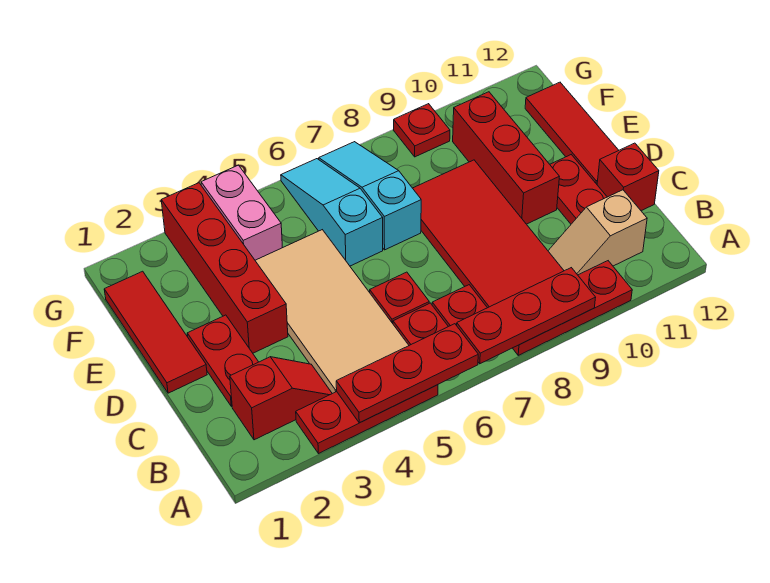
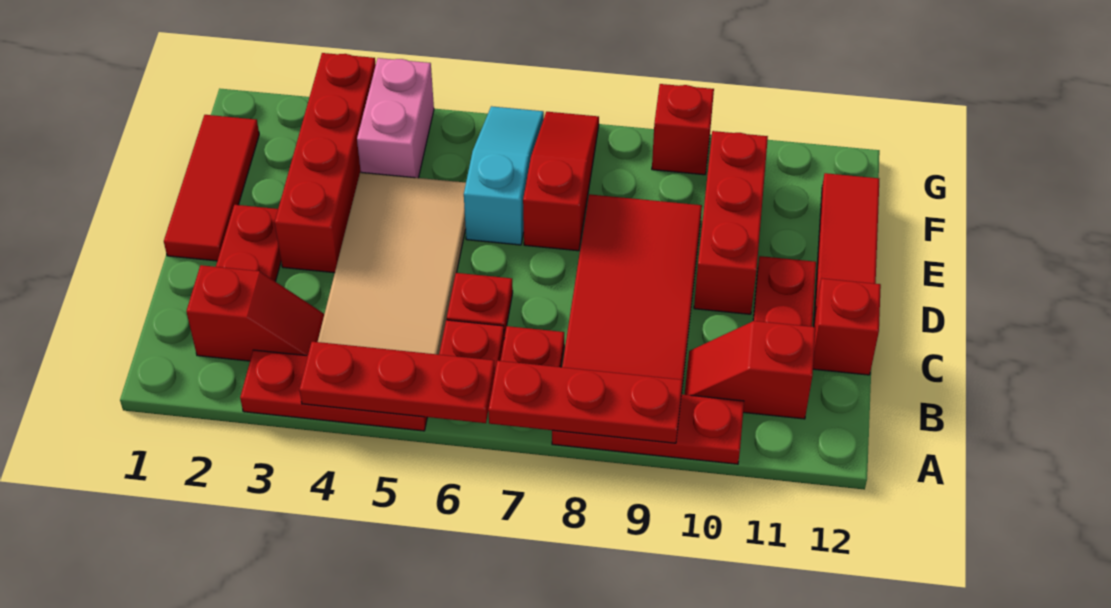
tan slope B10:B11 level 1 top 11 -> red slope B10:B11 level 1 top 11
cyan slope E7:G7 level 1 top E -> red slope E7:G7 level 1 top E
red plate G9 level 1 -> red brick G9 level 1

